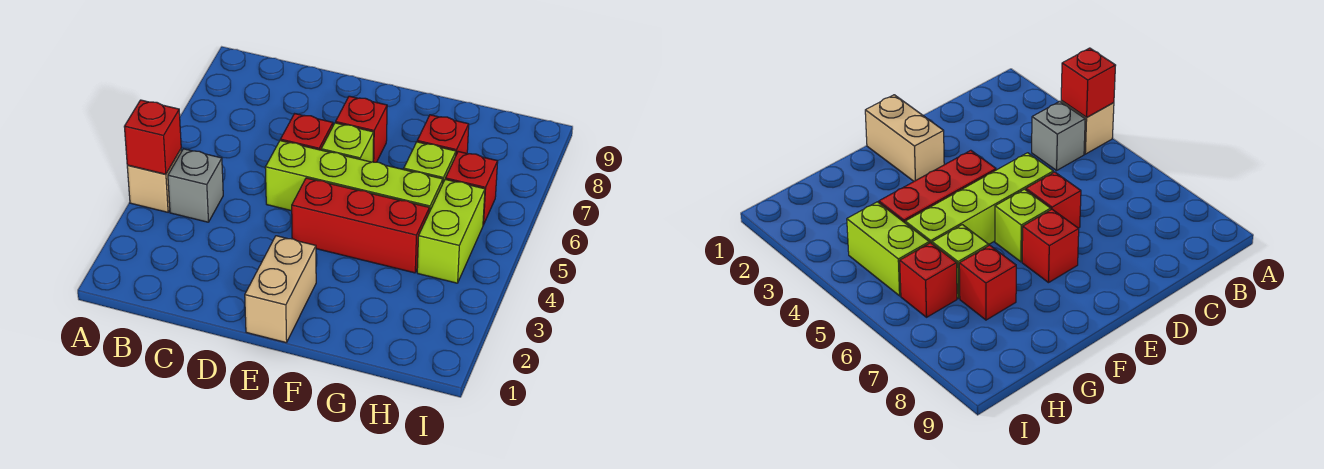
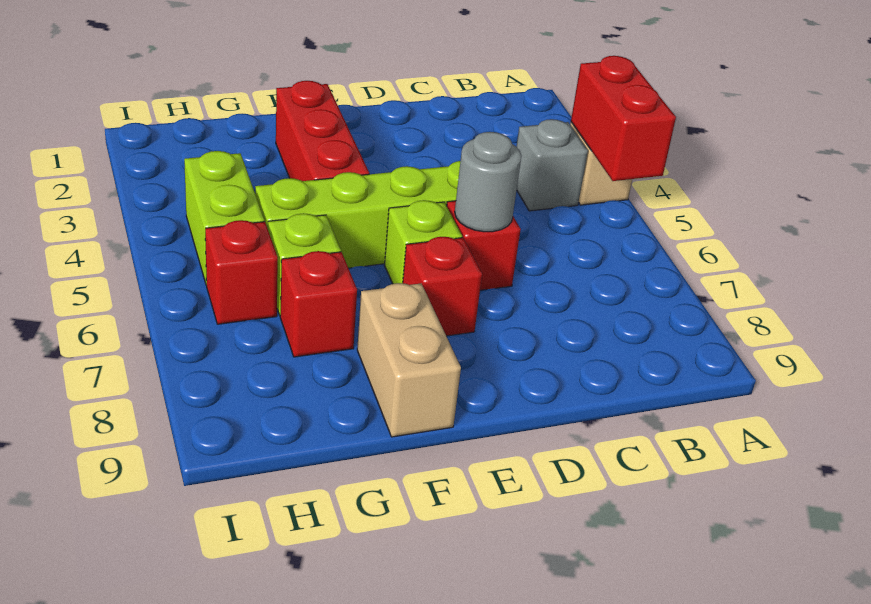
red brick A4 level 2 -> red brick A4:A5 level 2
none -> grey round brick D6 level 2
tan brick E1:E2 level 1 -> tan brick F8:F9 level 1
red brick E4:G4 level 1 -> red brick F2:F4 level 1

